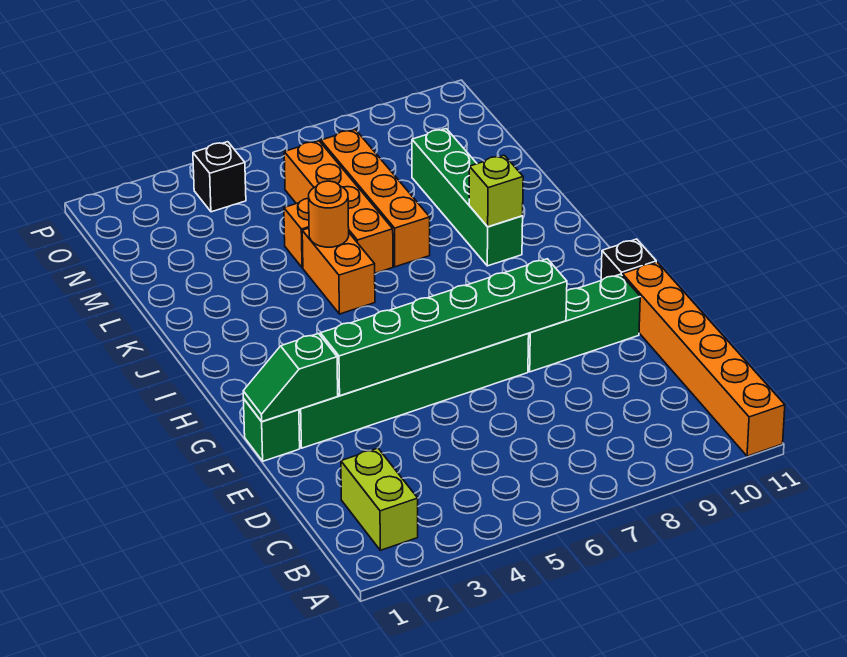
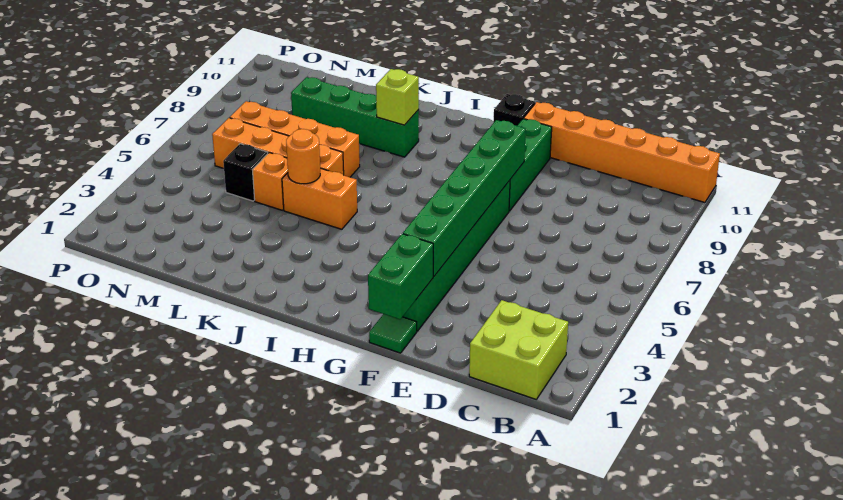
lime brick B2:C2 level 1 -> lime brick B1:C2 level 1
green brick F1 level 1 -> green tile F1 level 1
green slope F1:F2 level 2 top 2 -> green brick F1:F2 level 2
black brick O4 level 1 -> black brick M5 level 1

